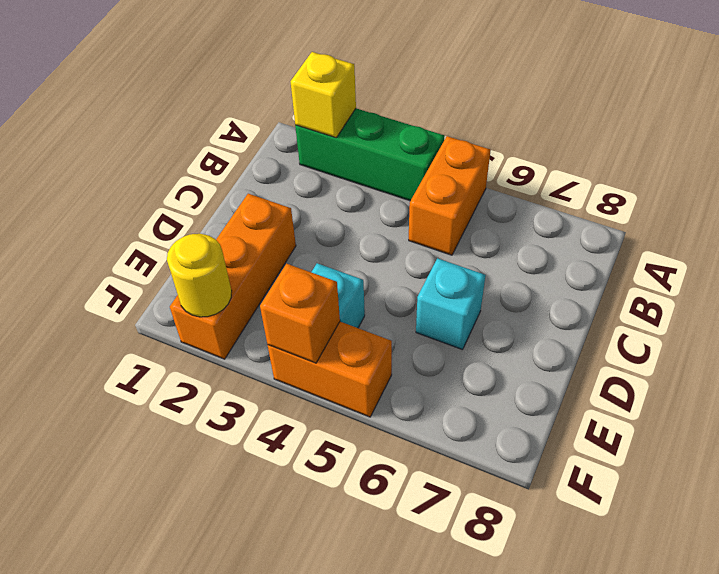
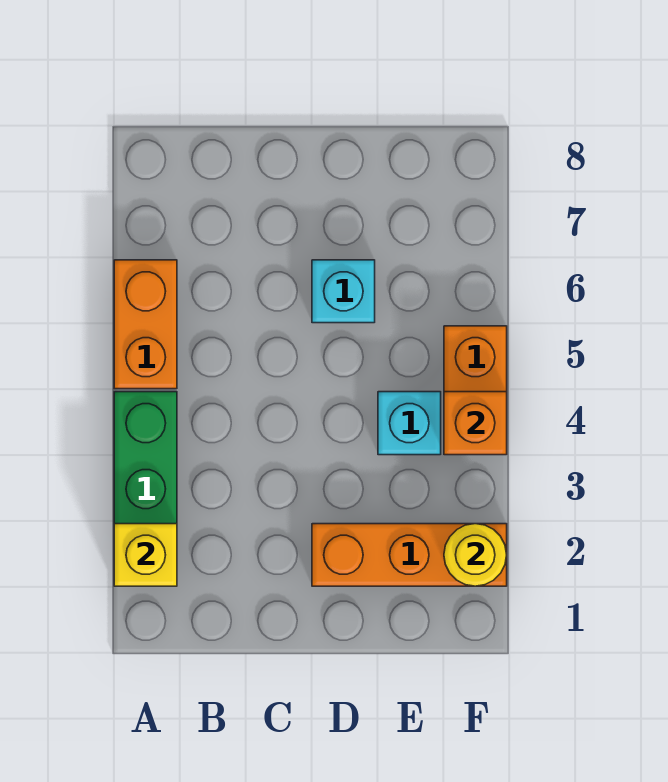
orange brick A5:B5 level 1 -> orange brick A5:A6 level 1

